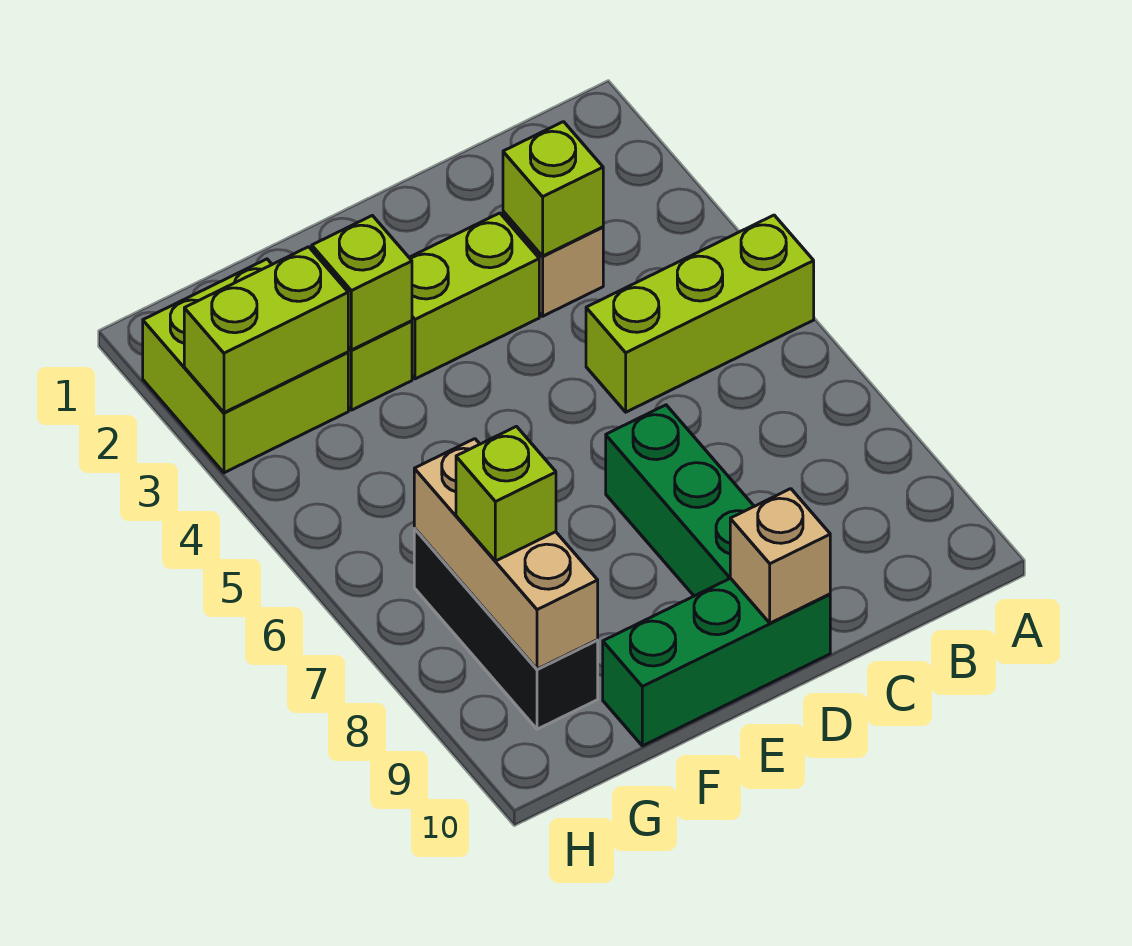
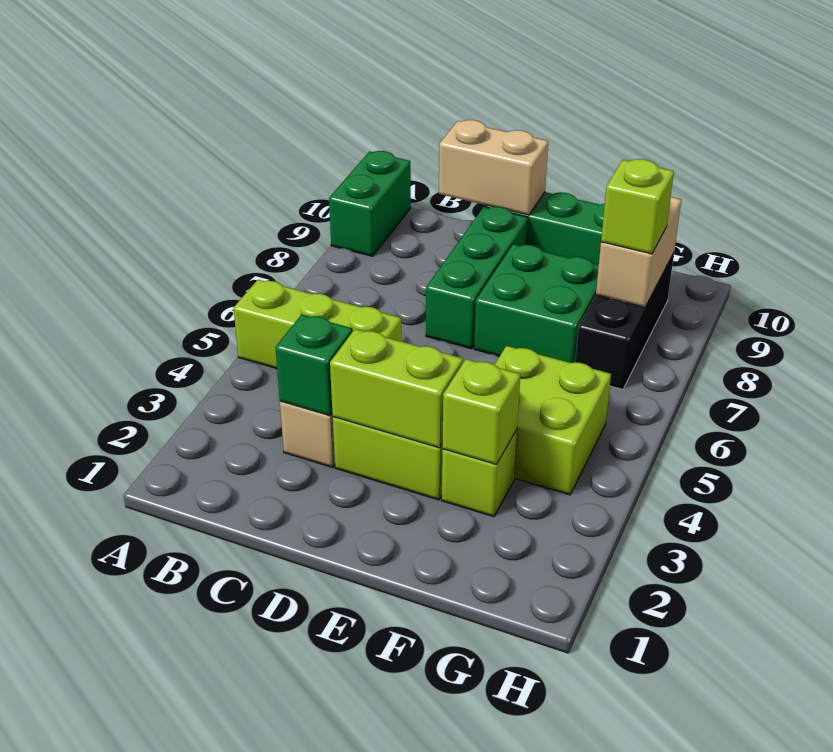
none -> green brick A9:A10 level 1
lime brick C3 level 2 -> green brick C3 level 2
tan brick D10 level 2 -> tan brick C10:D10 level 2
none -> green brick E7:F8 level 1
lime brick G2:H3 level 1 -> lime brick F4:G5 level 1
lime brick G3:H3 level 2 -> lime brick D3:E3 level 2
tan brick G7:G9 level 2 -> tan brick G8:G9 level 2

